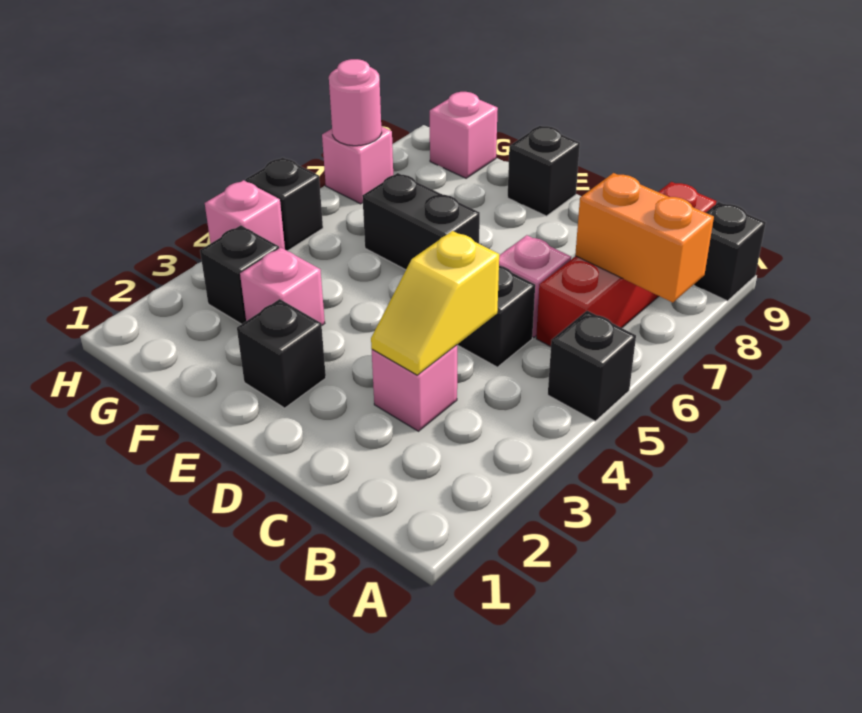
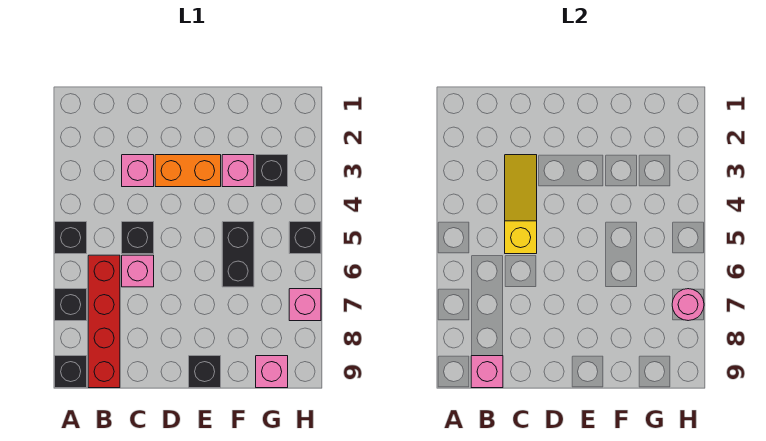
orange brick A7:B7 level 2 -> orange brick D3:E3 level 1
yellow slope C3:C4 level 2 top 4 -> yellow slope C3:C5 level 2 top 5
black brick E2 level 1 -> black brick A7 level 1
black brick E6:F6 level 1 -> black brick F5:F6 level 1
pink brick H4 level 1 -> pink brick B9 level 2

